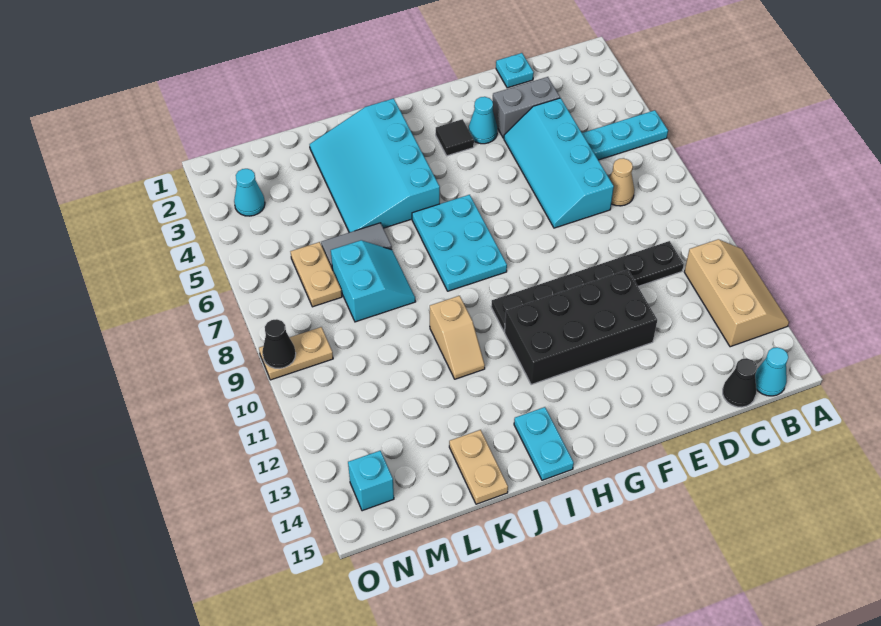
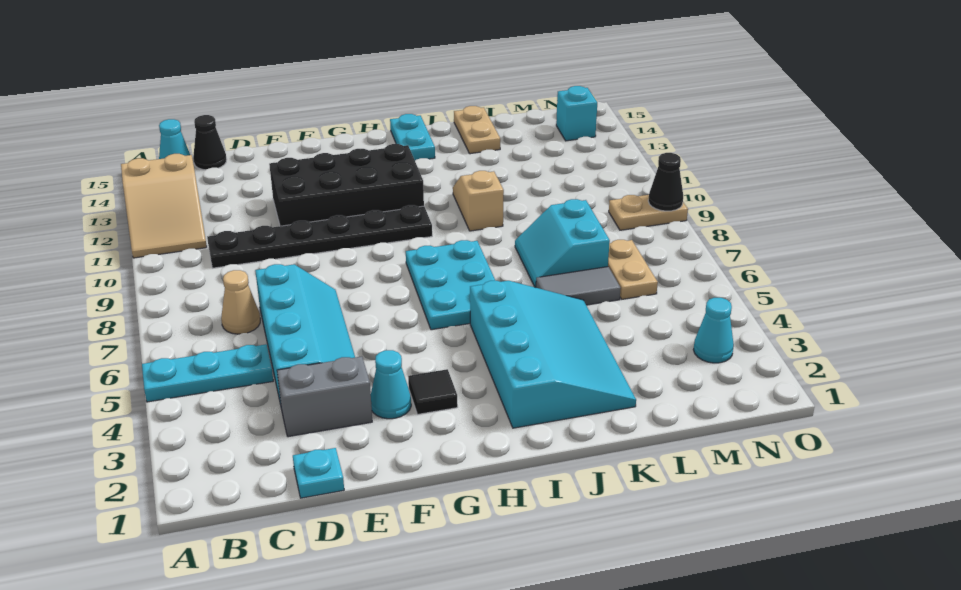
tan slope A11:B13 level 1 top B -> tan slope A11:B13 level 1 top 13

